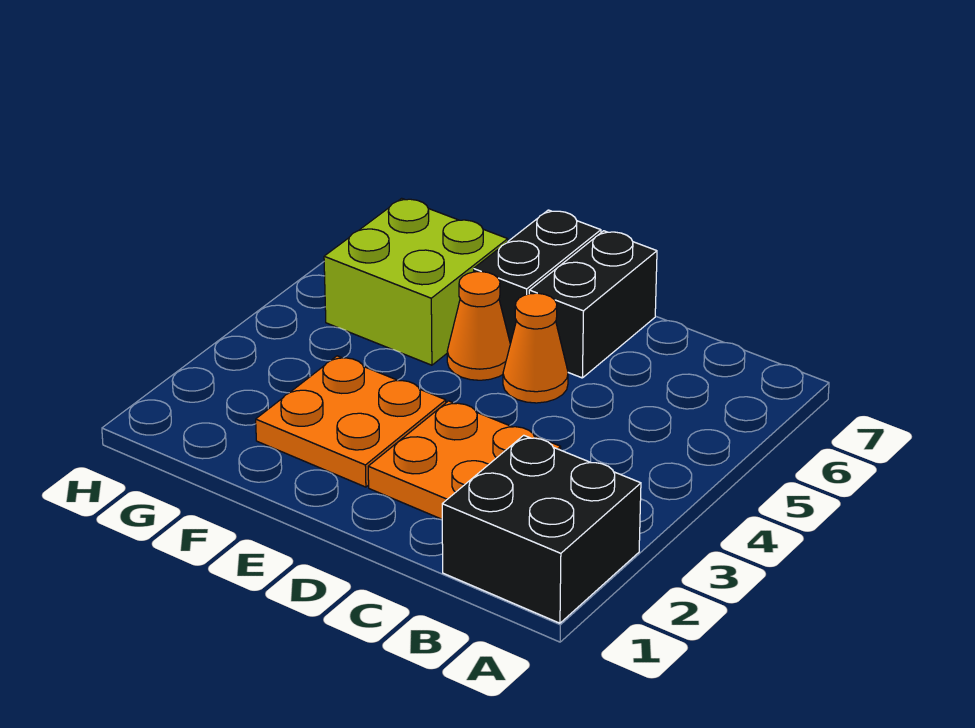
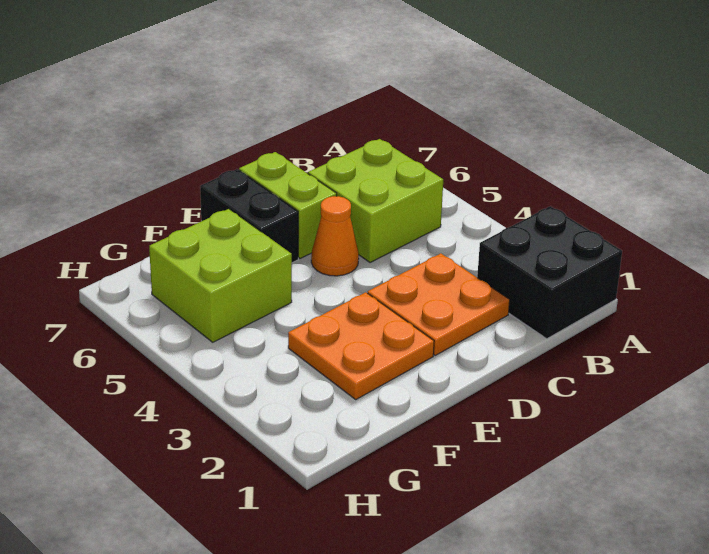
none -> lime brick B5:C6 level 1
black brick D6:D7 level 1 -> lime brick D6:D7 level 1
orange cone E5 level 1 -> none

